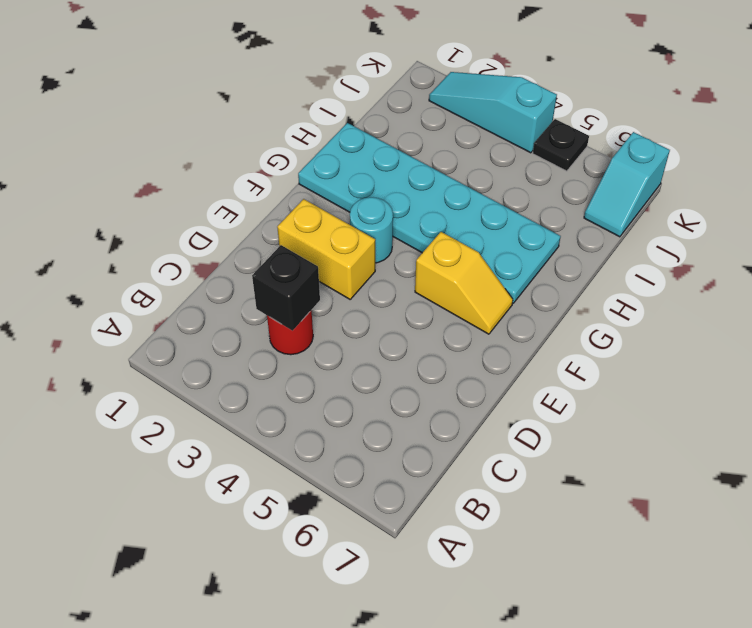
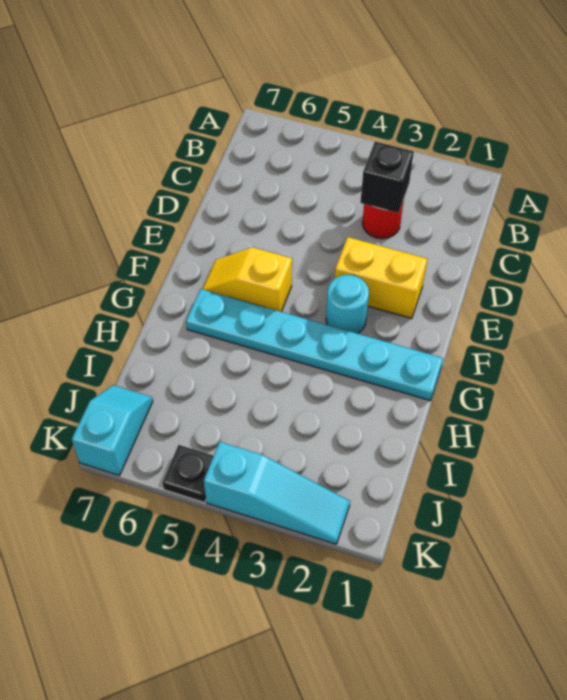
cyan plate G1:H6 level 1 -> cyan plate G1:G6 level 1

